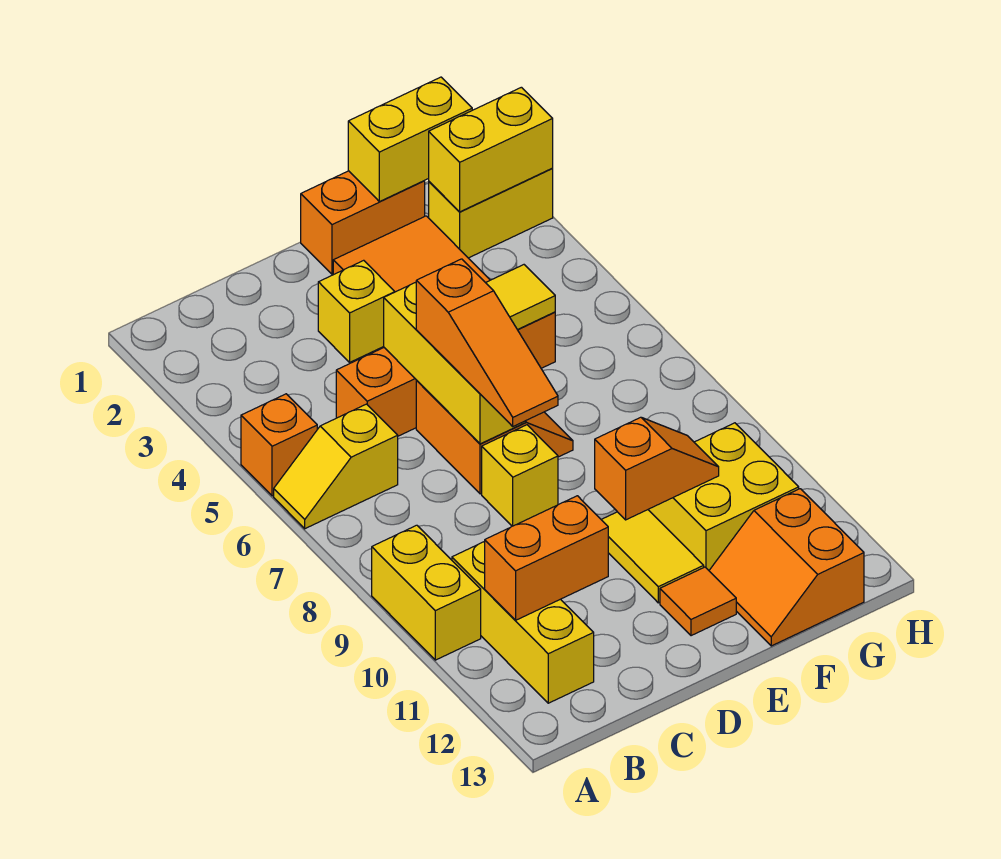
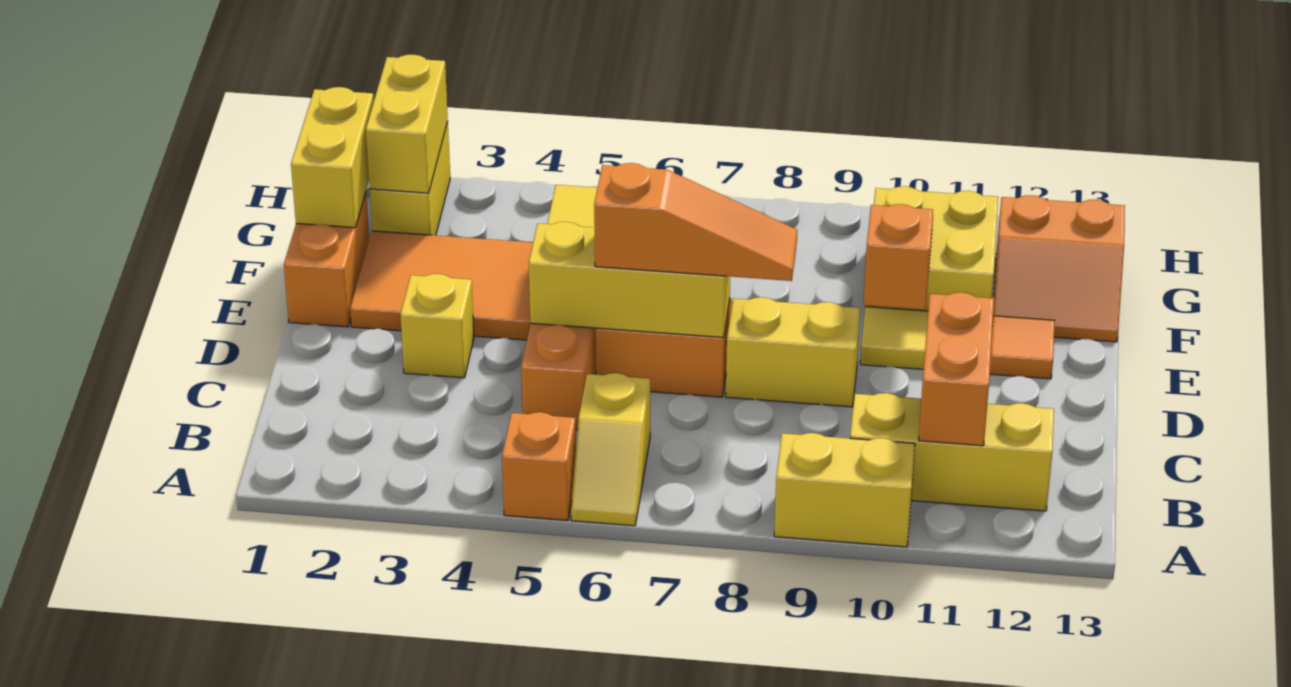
yellow brick D8 level 1 -> yellow brick D8:D9 level 1

